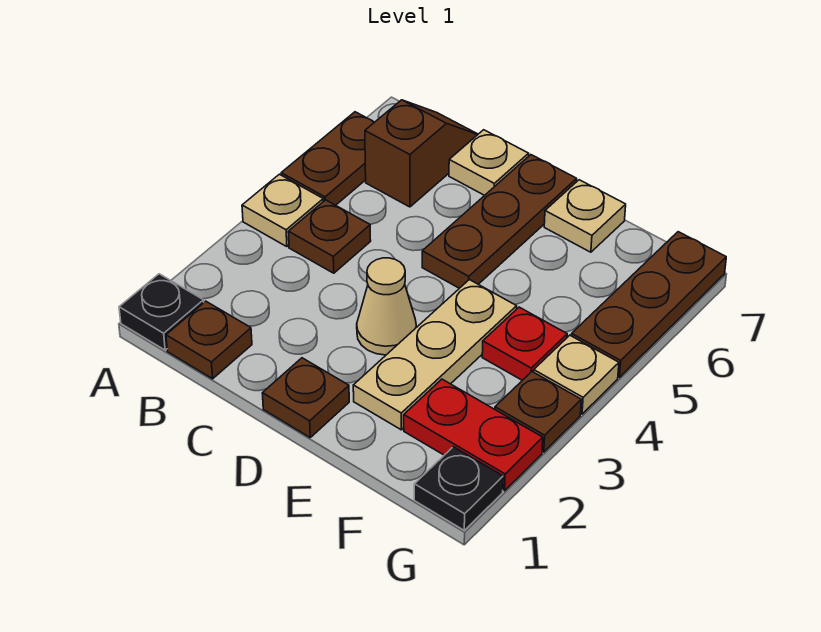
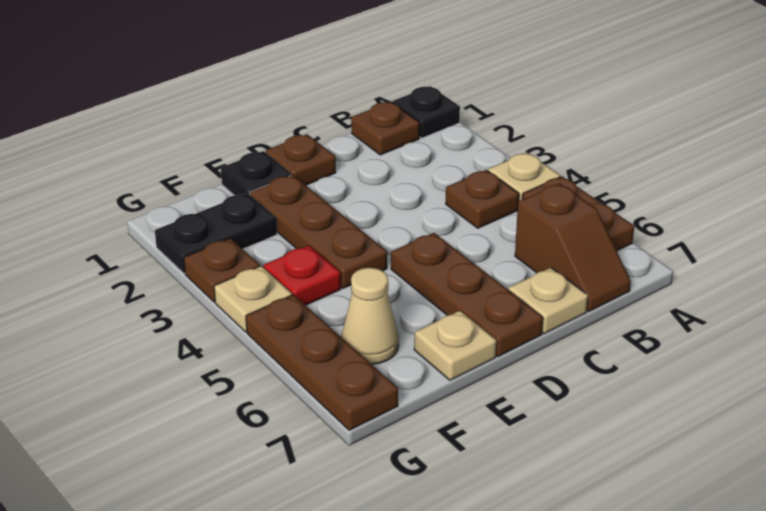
tan cone D3 level 1 -> tan cone F6 level 1
tan plate E2:E4 level 1 -> brown plate E2:E4 level 1
red plate F2:G2 level 1 -> black plate F2:G2 level 1
black plate G1 level 1 -> black plate E1 level 1

